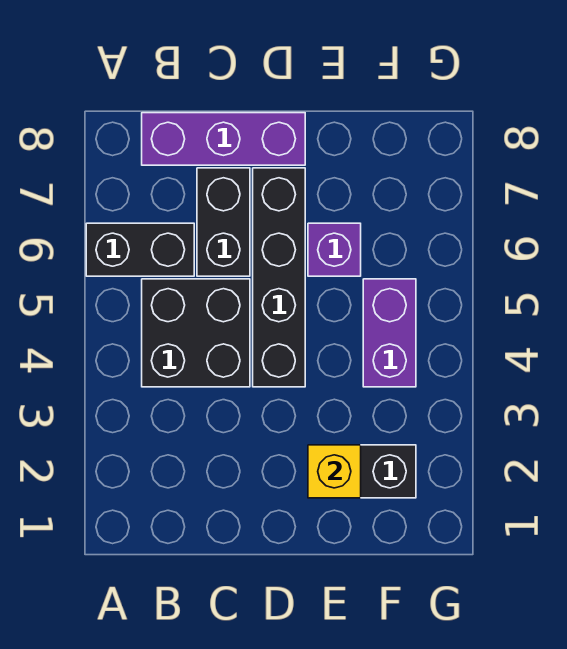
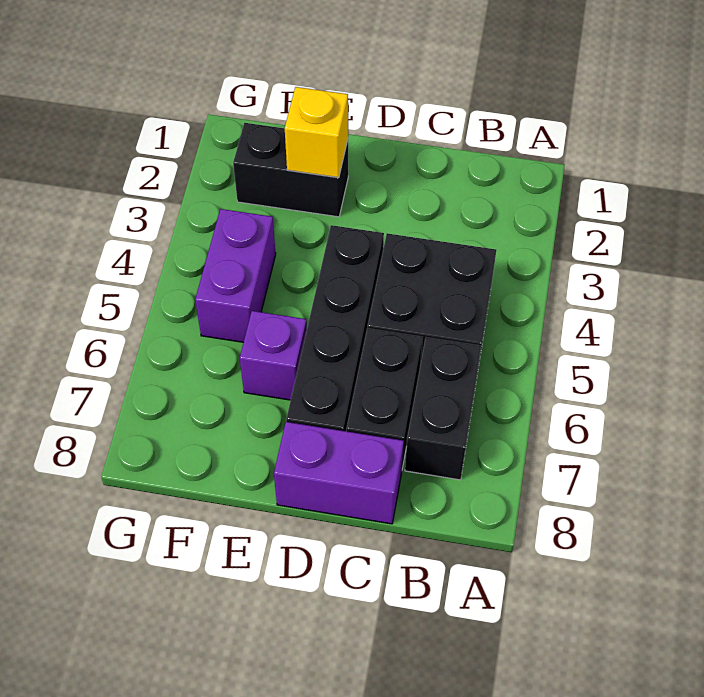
black brick A6:B6 level 1 -> black brick B6:B7 level 1
purple brick B8:D8 level 1 -> purple brick C8:D8 level 1

